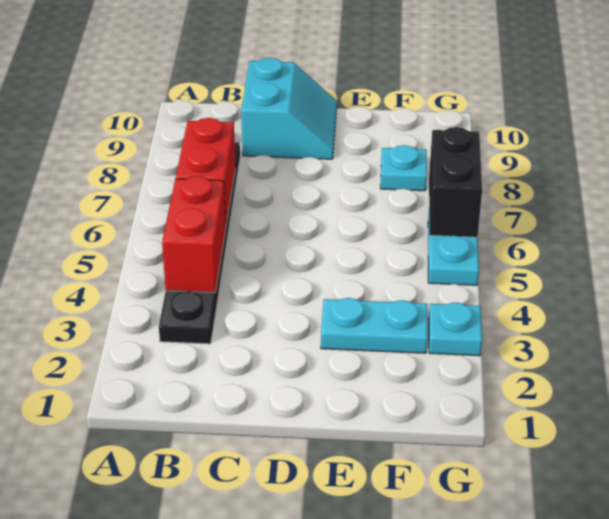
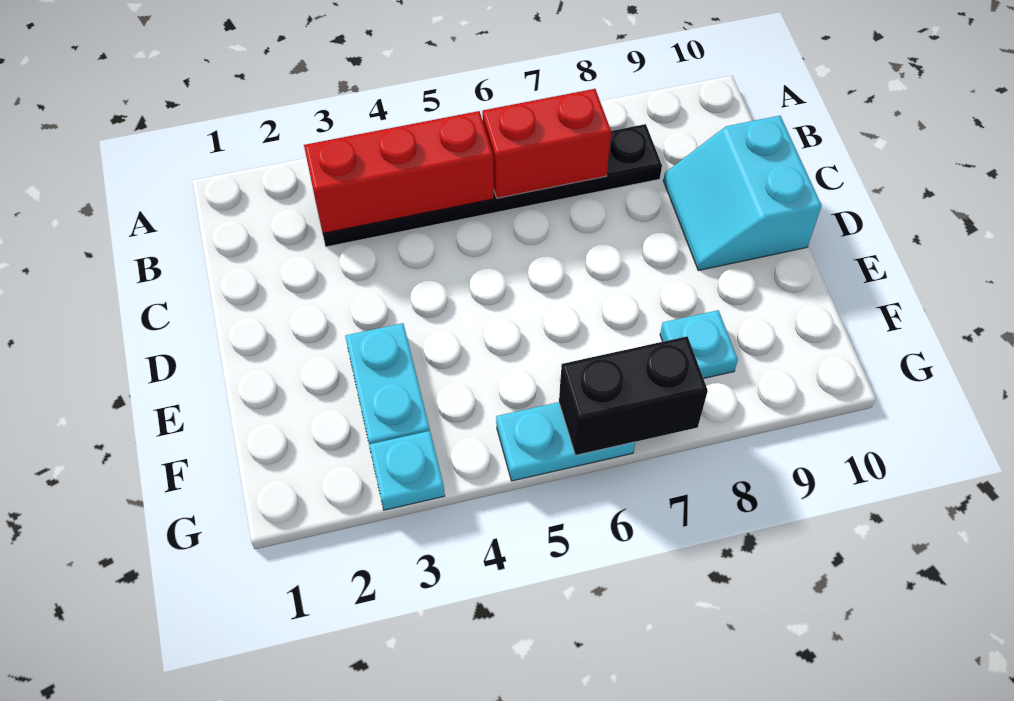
red brick B4:B5 level 2 -> red brick B3:B5 level 2
cyan slope C9:D10 level 1 top C -> cyan slope C9:D10 level 1 top 10

